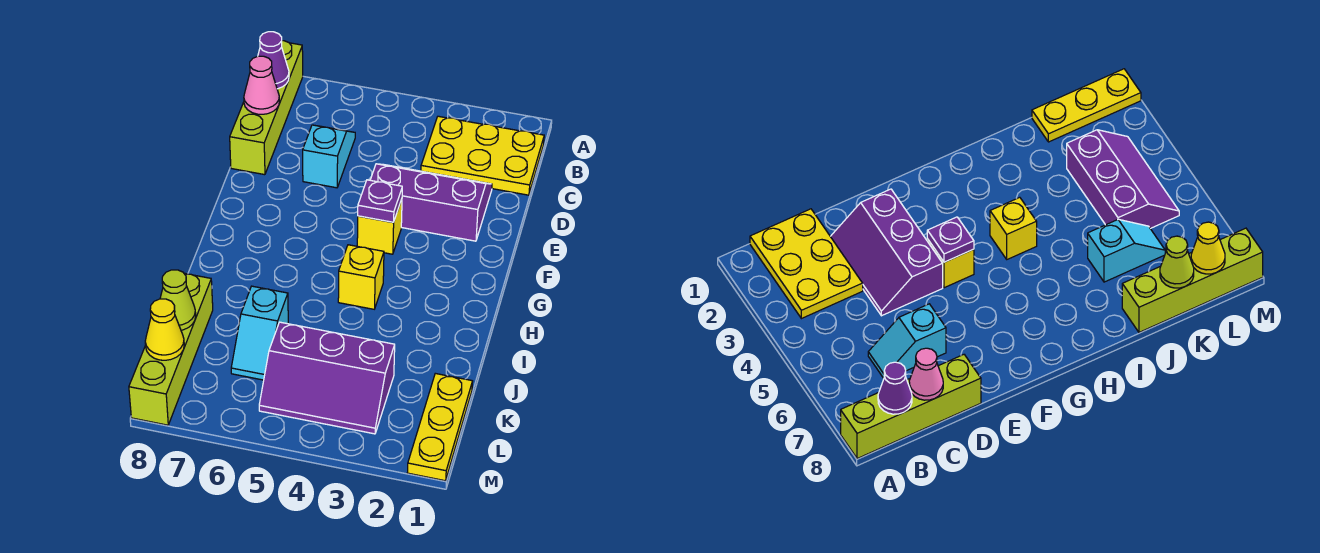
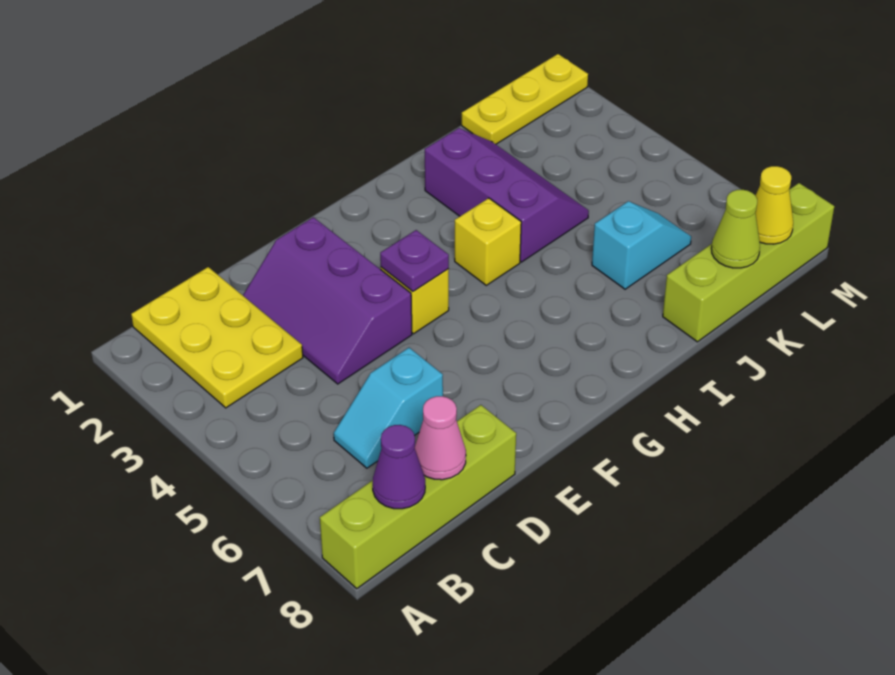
purple slope K3:L5 level 1 top K -> purple slope I2:J4 level 1 top I

